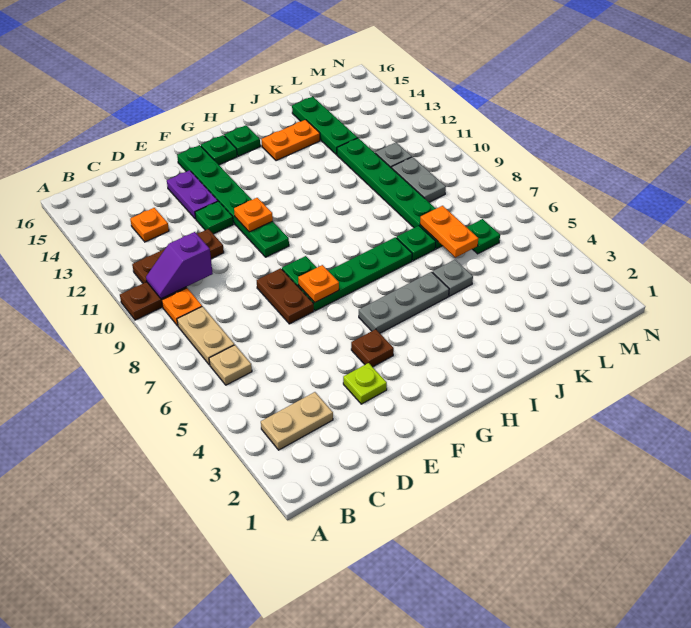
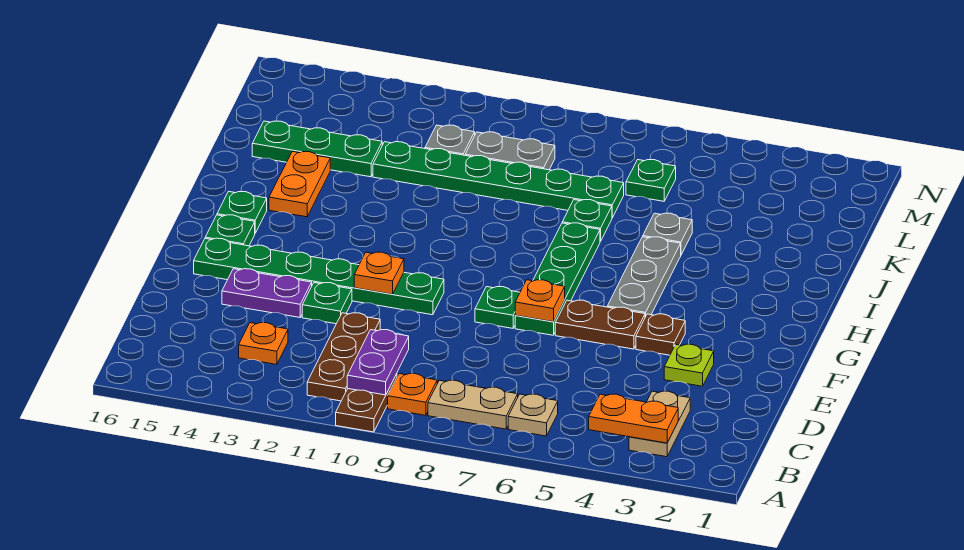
purple slope B10:C10 level 2 top C -> purple plate B10:C10 level 2
brown plate E7:E8 level 1 -> brown plate F5:F6 level 1
orange plate K6:K7 level 2 -> orange plate B3:B4 level 2

